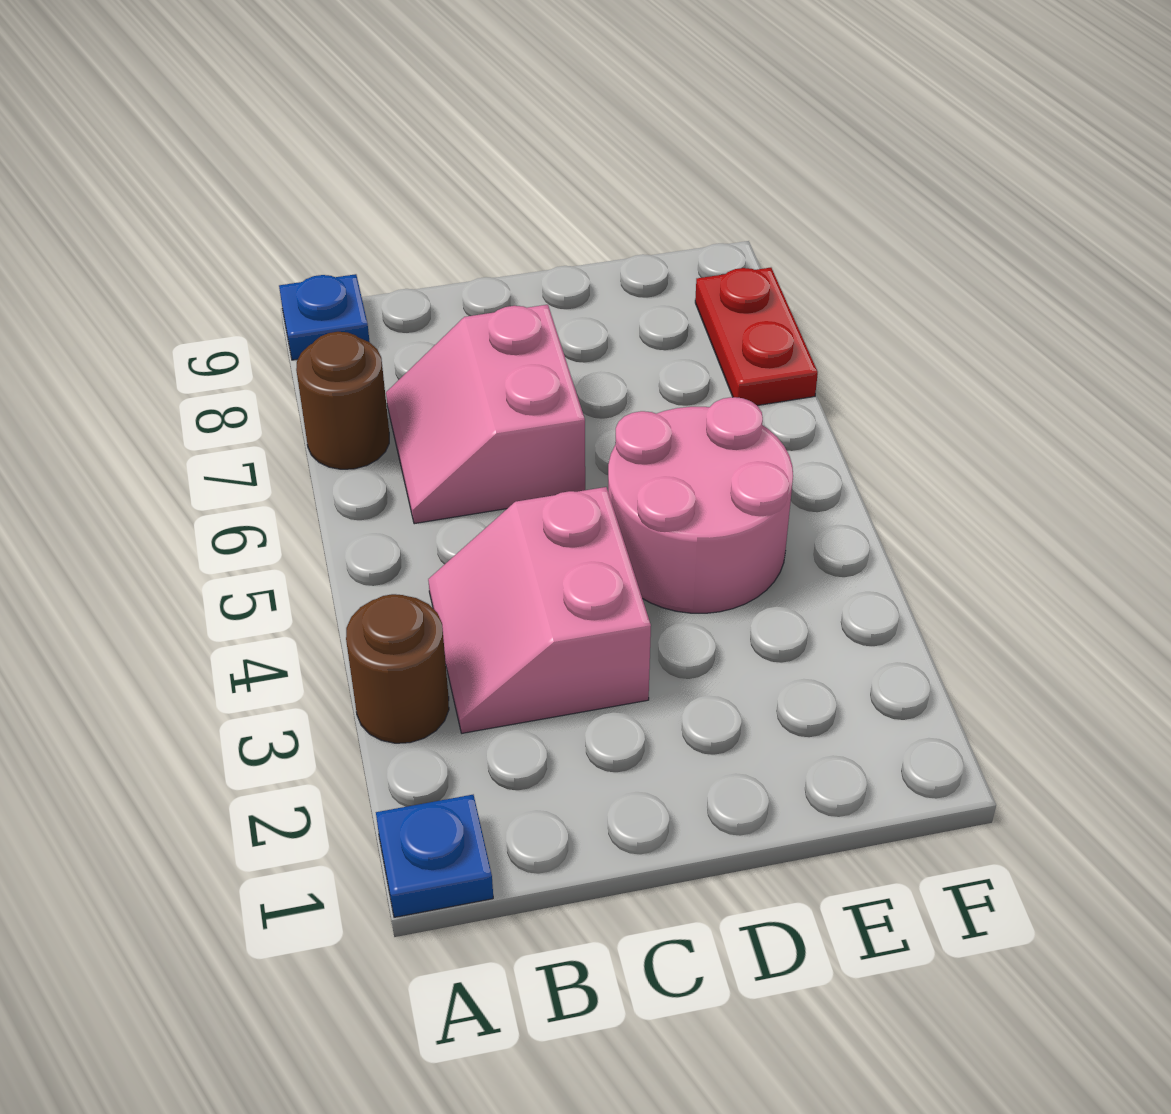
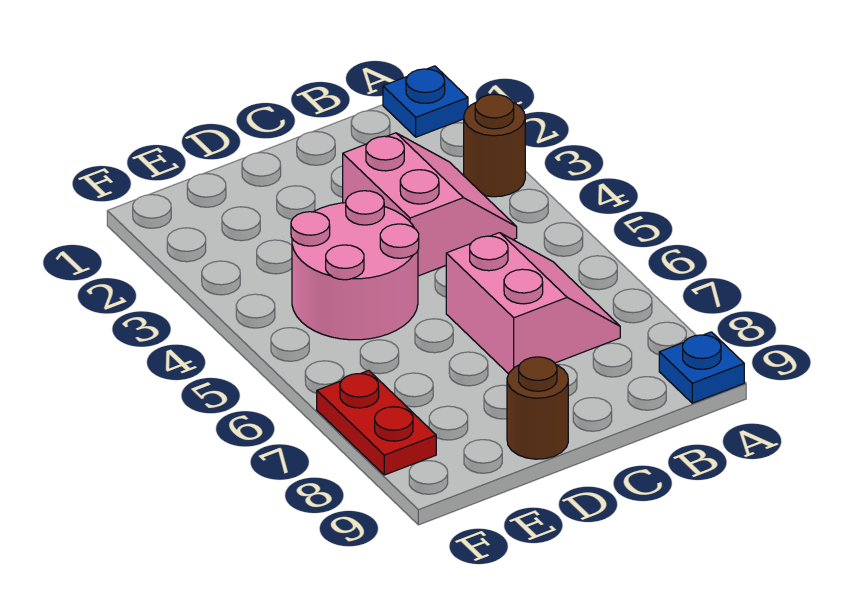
brown round brick A7 level 1 -> brown round brick D9 level 1

